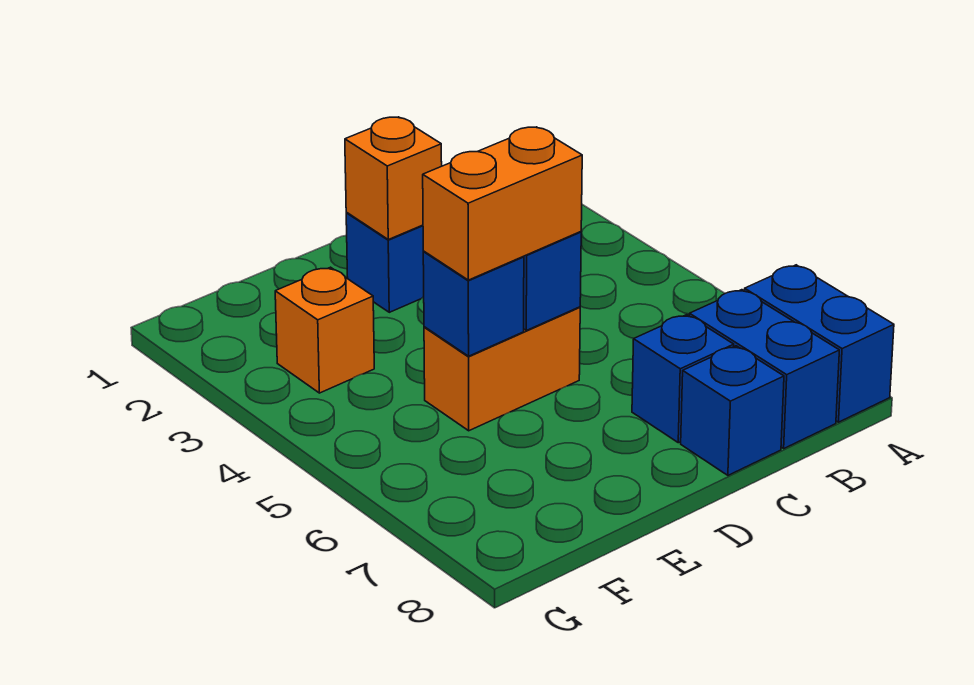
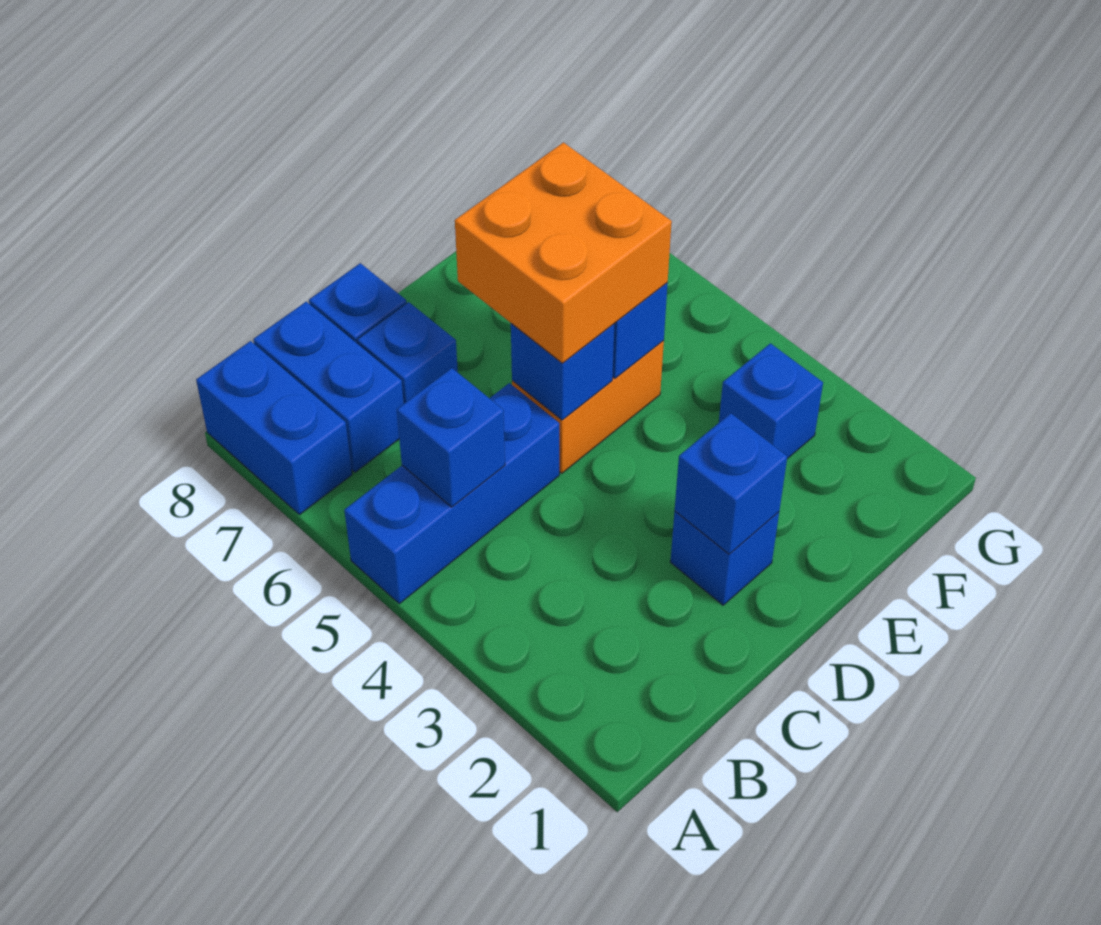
none -> blue brick A5:C5 level 1
none -> blue brick B5 level 2
orange brick D2 level 2 -> blue brick D2 level 2
orange brick D5:E5 level 3 -> orange brick D5:E6 level 3
orange brick F3 level 1 -> blue brick F3 level 1

